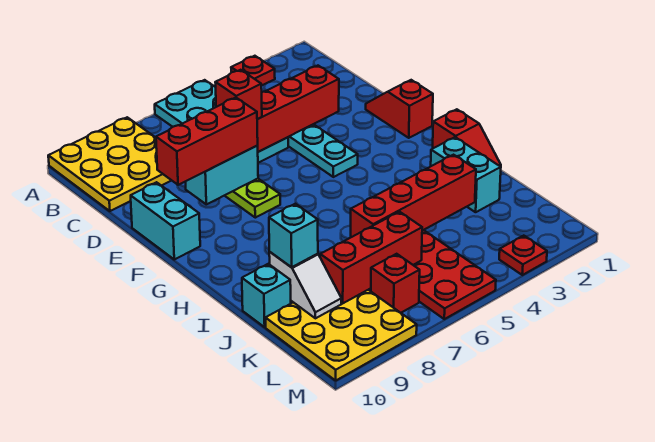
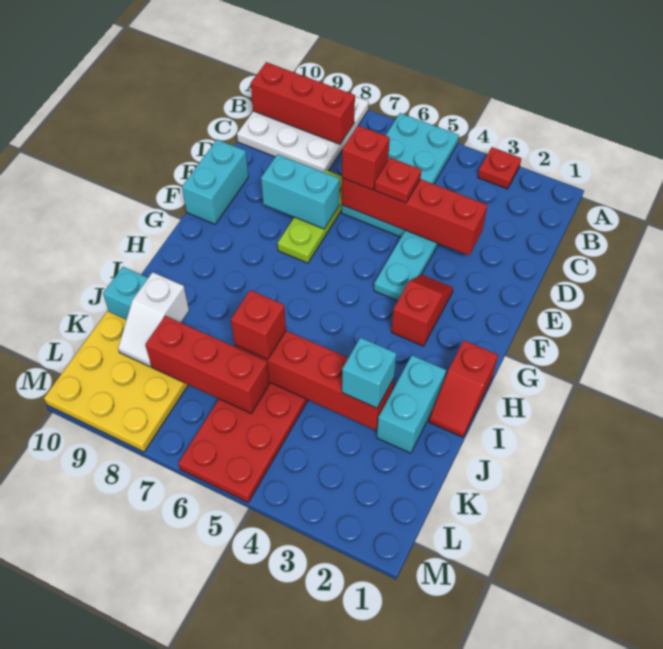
yellow plate A8:C10 level 1 -> white plate A8:C10 level 1
red slope E1:F1 level 1 top F -> red slope F3:G3 level 1 top G
red brick E7:E9 level 3 -> red brick B8:B10 level 2
cyan brick J9 level 3 -> cyan brick J3 level 3
red brick L7 level 1 -> red brick J6 level 3
red plate M3 level 1 -> red plate D5 level 3

